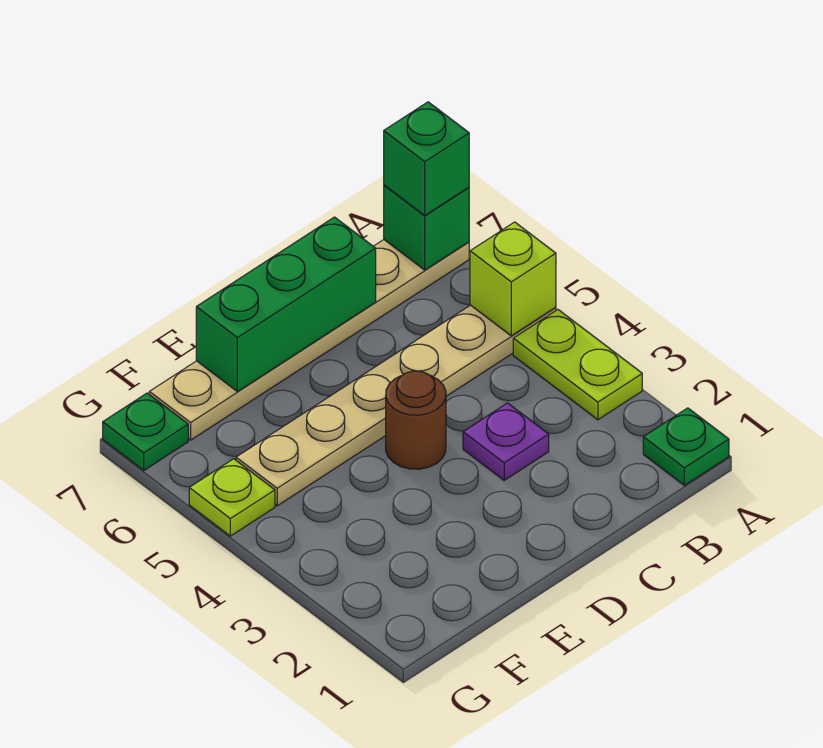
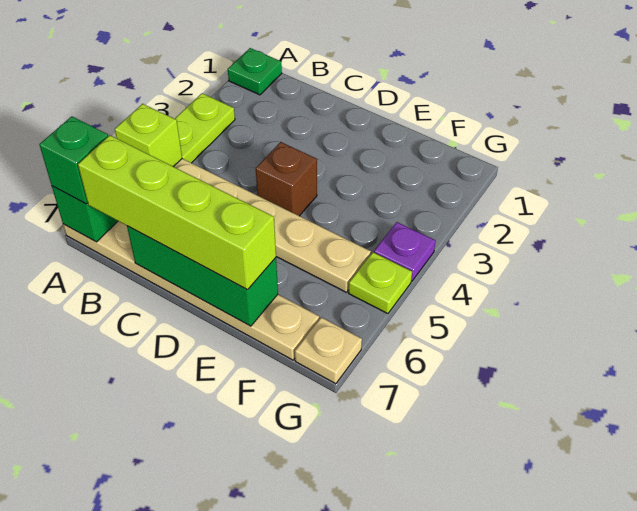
none -> lime brick B7:E7 level 3
purple plate C3 level 1 -> purple plate G4 level 1
brown round brick D4 level 1 -> brown brick D4 level 1
green plate G7 level 1 -> tan plate G7 level 1

